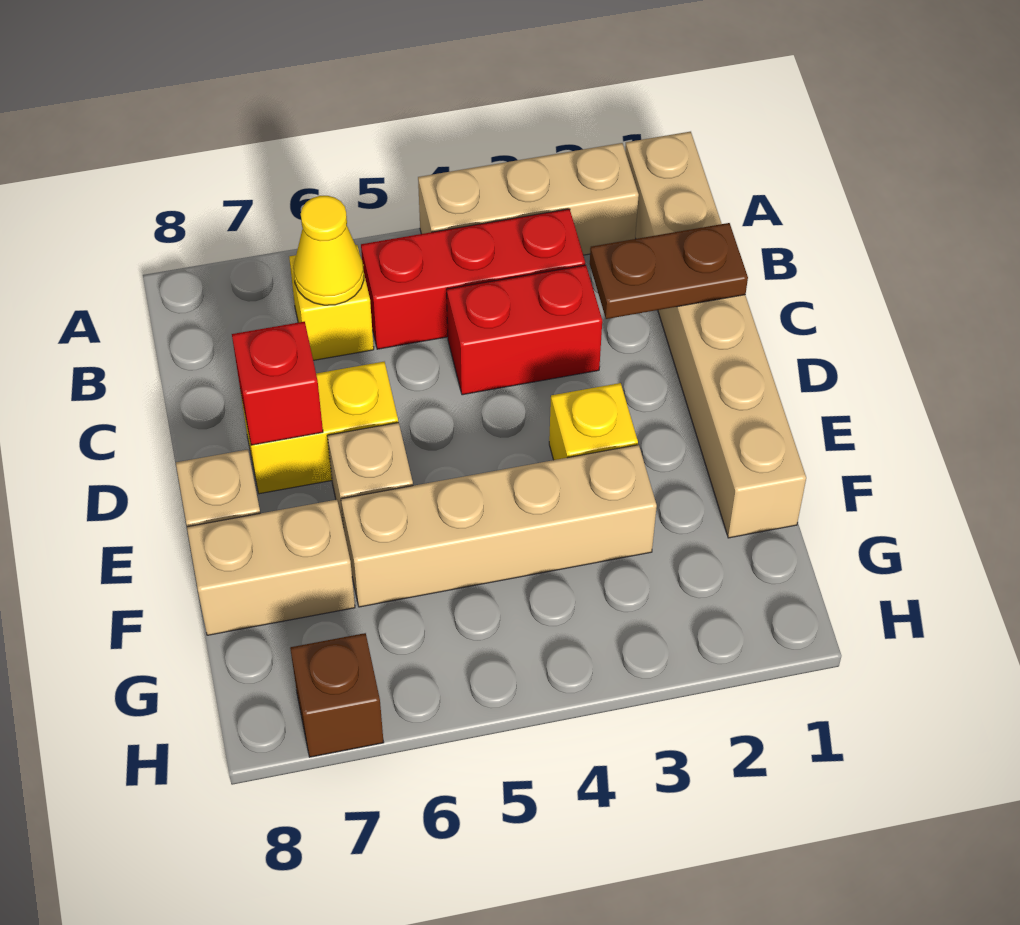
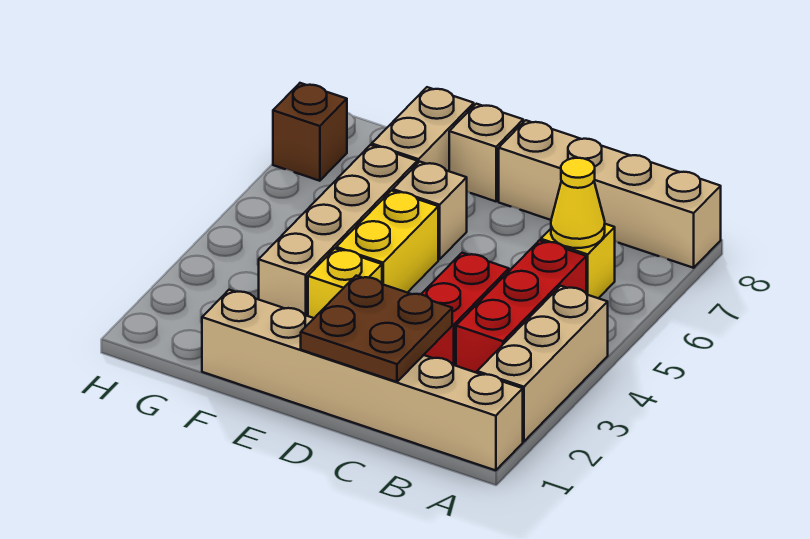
none -> tan brick A8:D8 level 1
brown plate C1:C2 level 2 -> brown plate C1:D2 level 2
yellow brick D6:D7 level 1 -> yellow brick E4:E5 level 1
red brick D7 level 2 -> none

